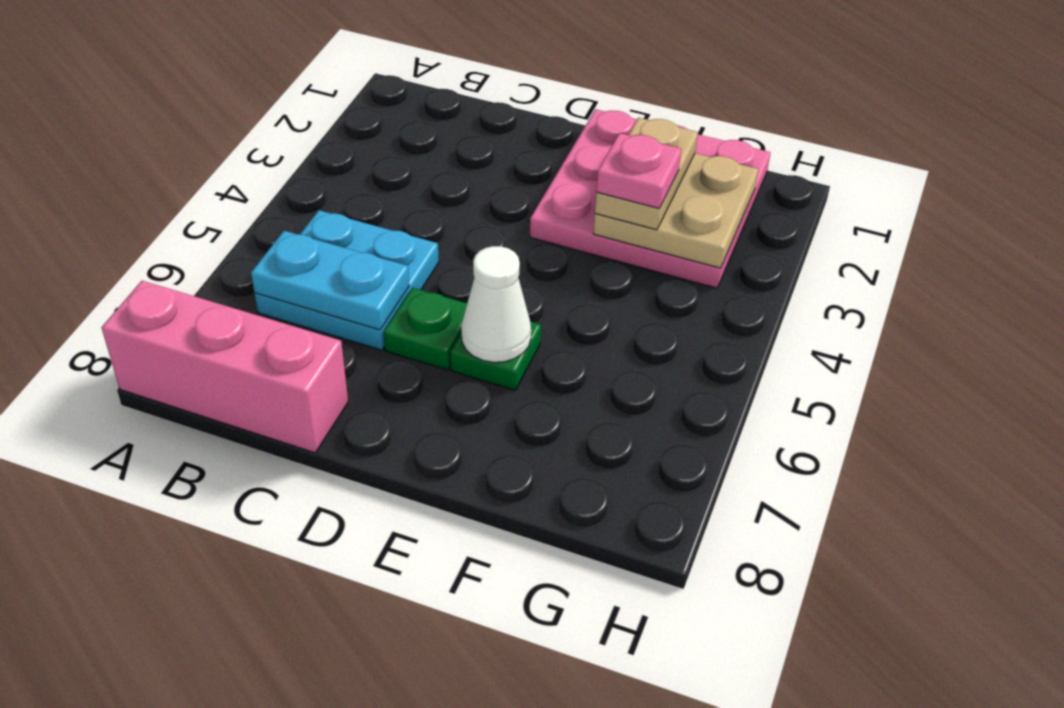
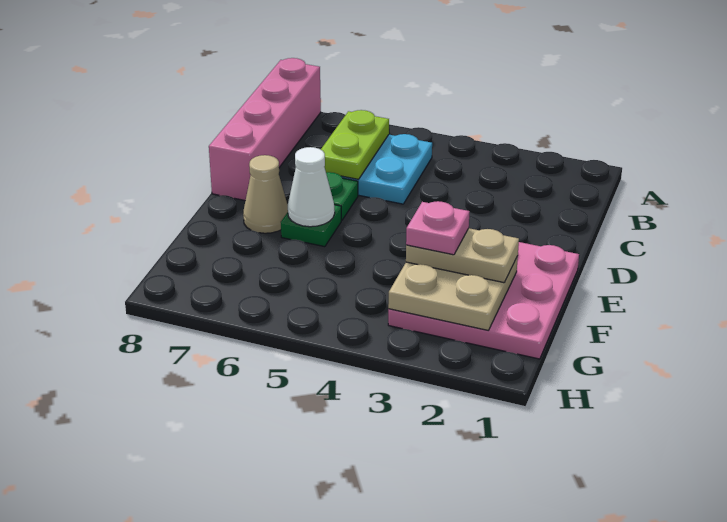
pink brick A8:C8 level 1 -> pink brick A8:D8 level 1
cyan plate B6:C6 level 2 -> lime plate B6:C6 level 2
none -> tan cone E7 level 1

